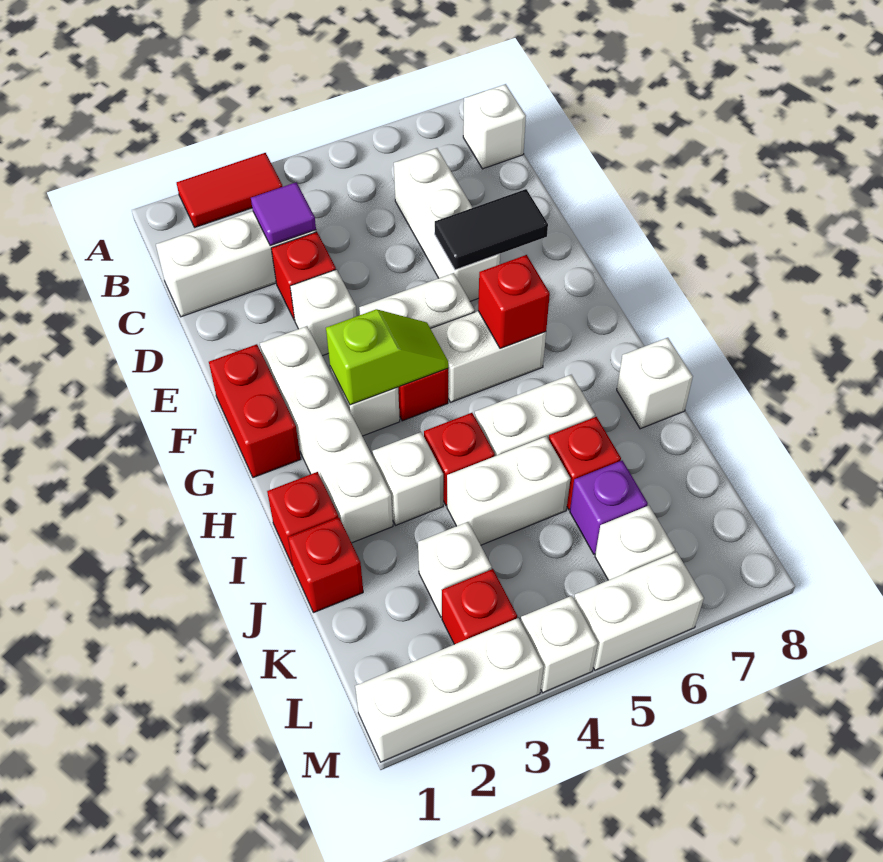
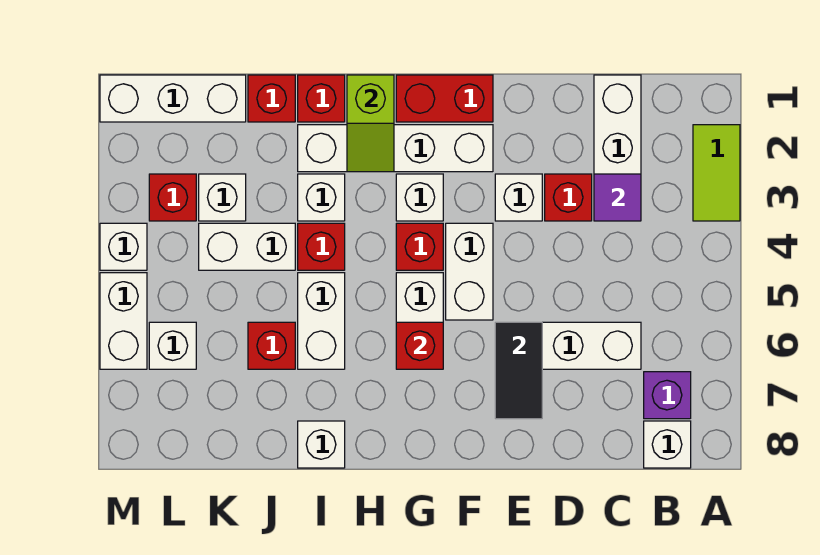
red tile A2:A3 level 1 -> lime tile A2:A3 level 1
lime slope G3:G4 level 2 top 3 -> lime slope H1:H2 level 2 top 1
white brick J4:J5 level 1 -> white brick J4:K4 level 1
purple brick K6 level 1 -> purple brick B7 level 1
white brick M1:M3 level 1 -> white brick K1:M1 level 1

